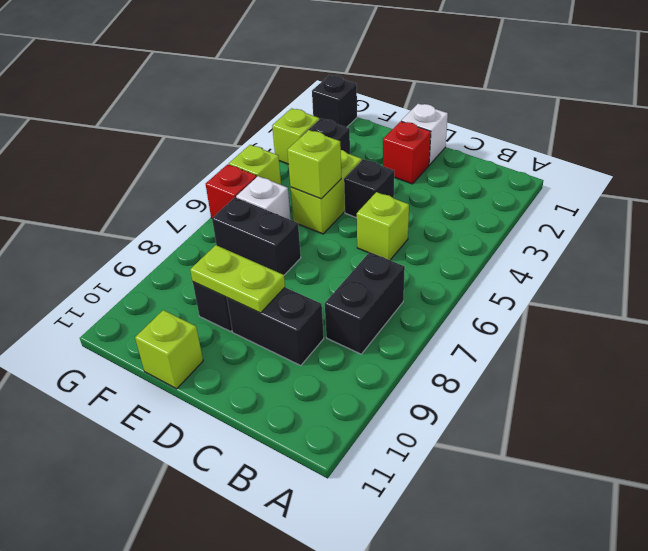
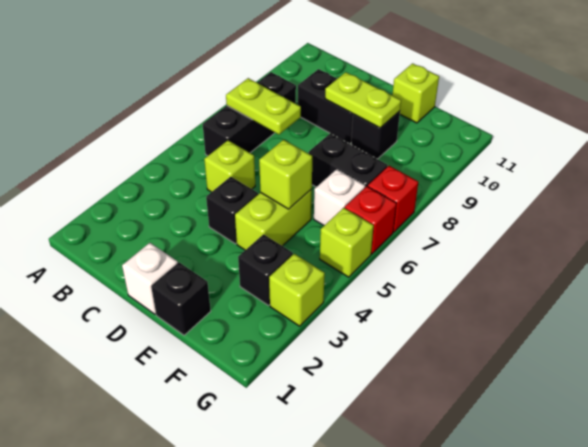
black brick B7:B8 level 1 -> black brick B6:B8 level 1
none -> lime plate B7:C7 level 2
red brick D2 level 1 -> red brick G7 level 1
black brick G1 level 1 -> black brick E1 level 1

